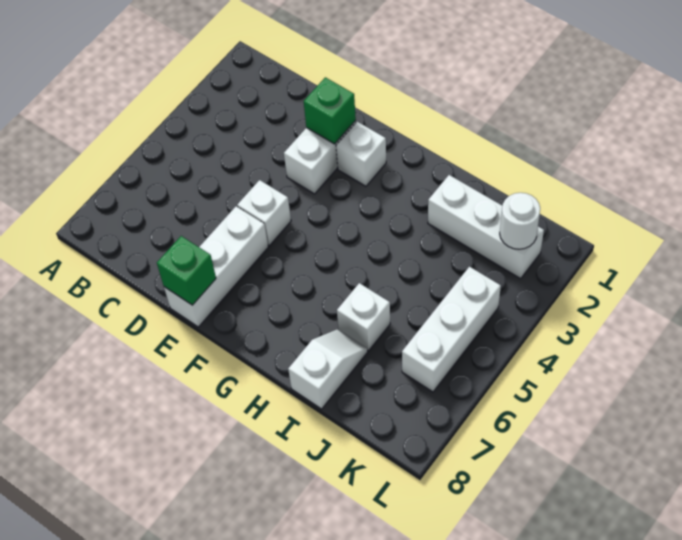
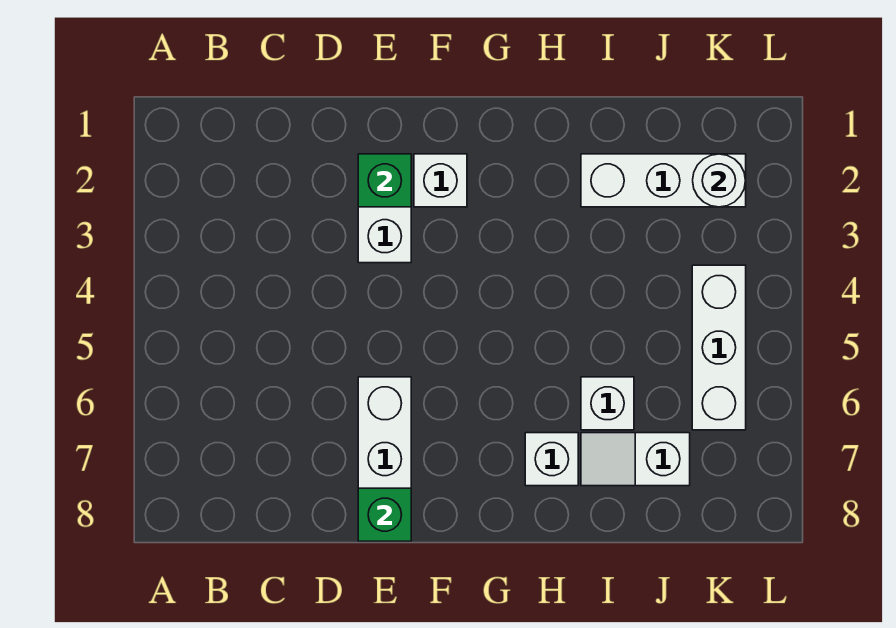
white brick E5 level 1 -> white brick H7 level 1
white slope I7:I8 level 1 top 8 -> white slope I7:J7 level 1 top J

